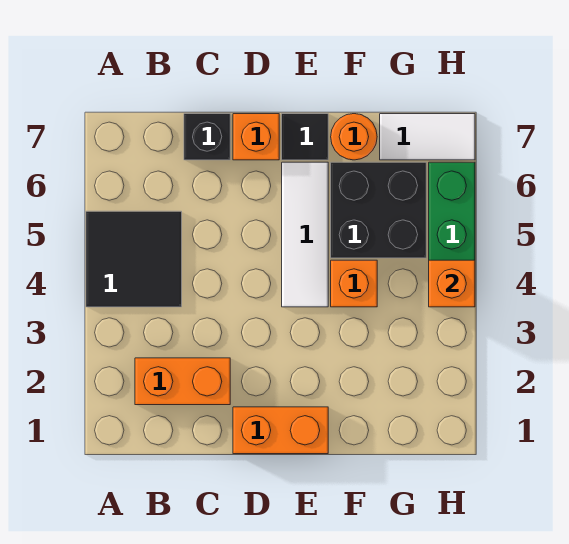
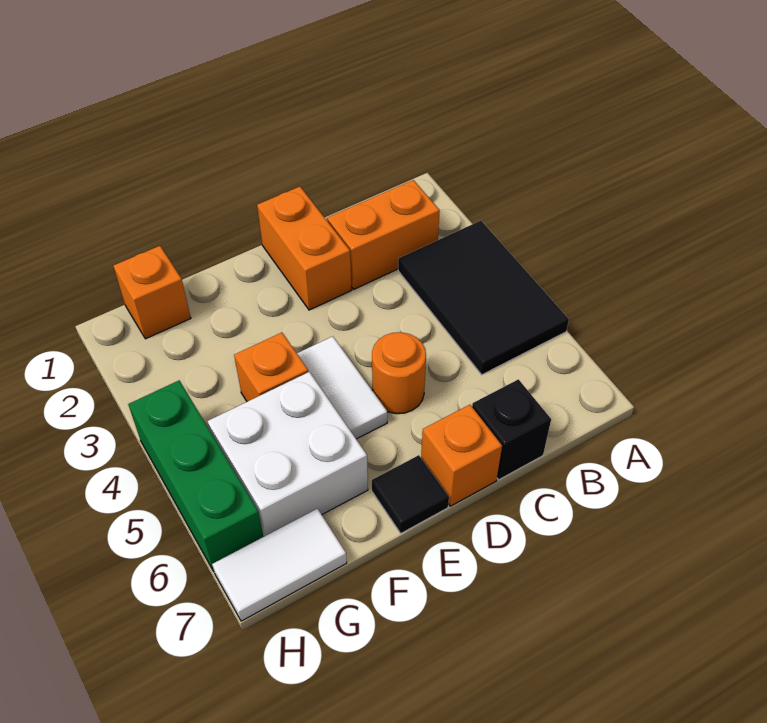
black tile A4:B5 level 1 -> black tile A3:B5 level 1
orange brick D1:E1 level 1 -> orange brick D1:D2 level 1
white tile E4:E6 level 1 -> white tile E4:E5 level 1
black brick F5:G6 level 1 -> white brick F5:G6 level 1
orange round brick F7 level 1 -> orange round brick D5 level 1
orange brick H4 level 2 -> orange brick G1 level 1

